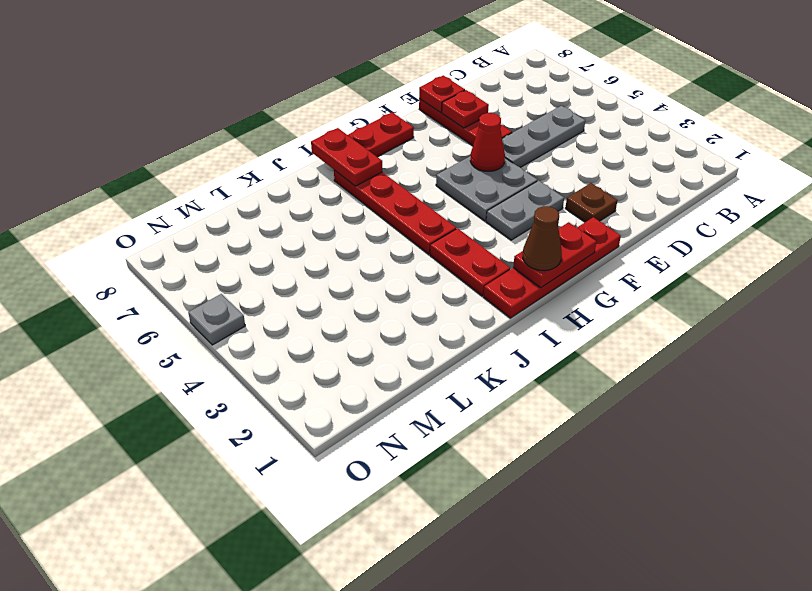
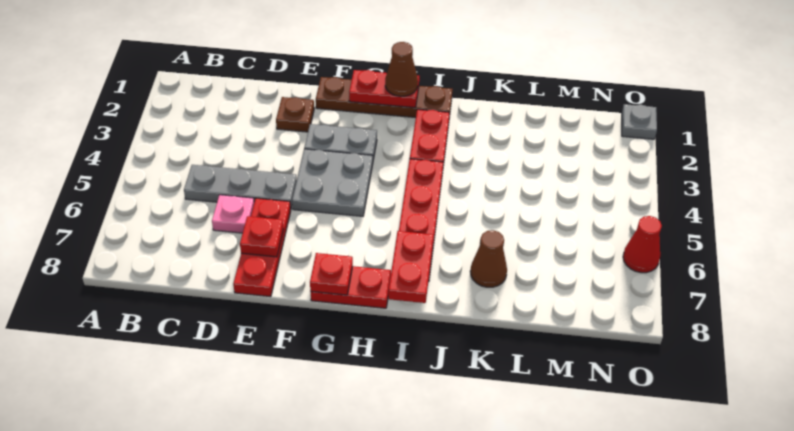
none -> pink plate D6 level 1
red plate E8 level 2 -> red plate G8 level 2
red plate F1:I1 level 1 -> brown plate F1:I1 level 1
red cone F5 level 2 -> red cone O6 level 1
none -> brown cone K7 level 1
grey plate O5 level 1 -> grey plate O1 level 1

